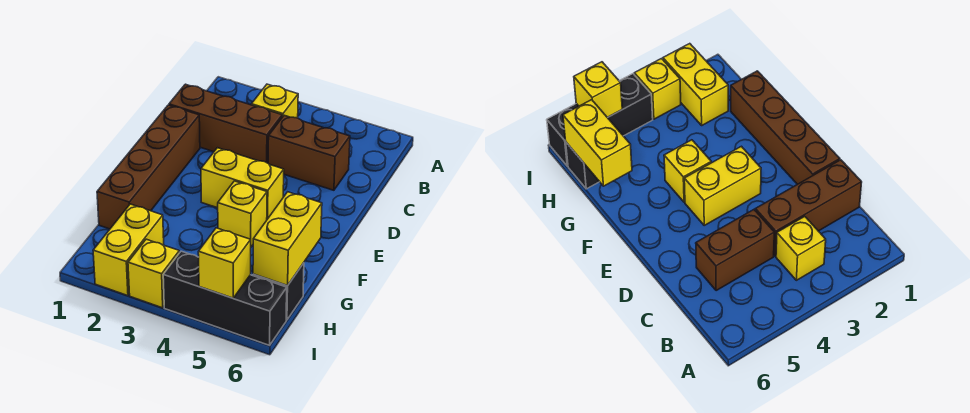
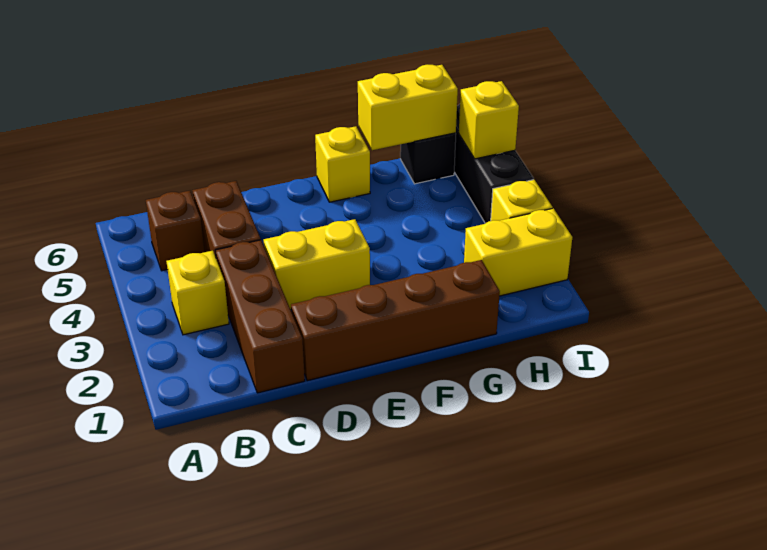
none -> brown brick B5 level 1
yellow brick E3:E4 level 1 -> yellow brick D3:E3 level 1
yellow brick F4 level 1 -> yellow brick F6 level 1

